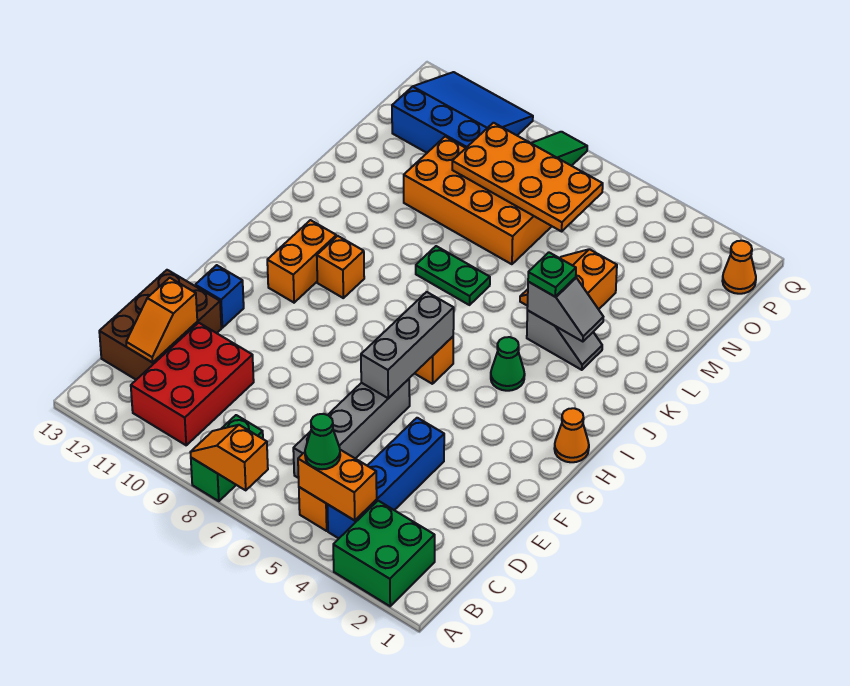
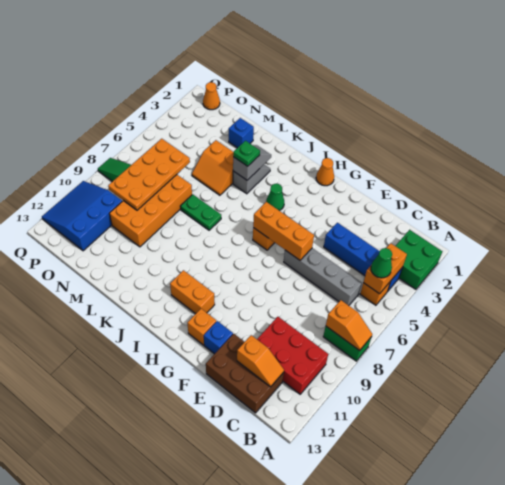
orange slope A7:A8 level 2 top 7 -> orange slope A8:B8 level 2 top B
grey brick F6:H6 level 2 -> orange brick F6:H6 level 2
orange brick I10 level 1 -> orange brick G12 level 1
green plate K7:K8 level 1 -> green plate K7:L7 level 1
none -> blue brick M2 level 1

